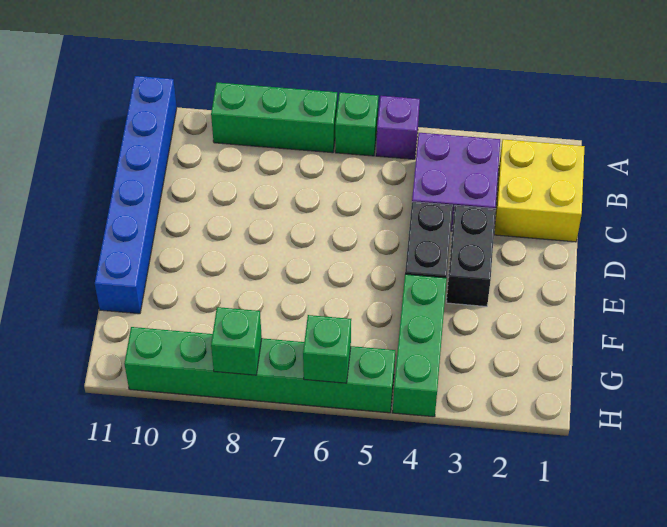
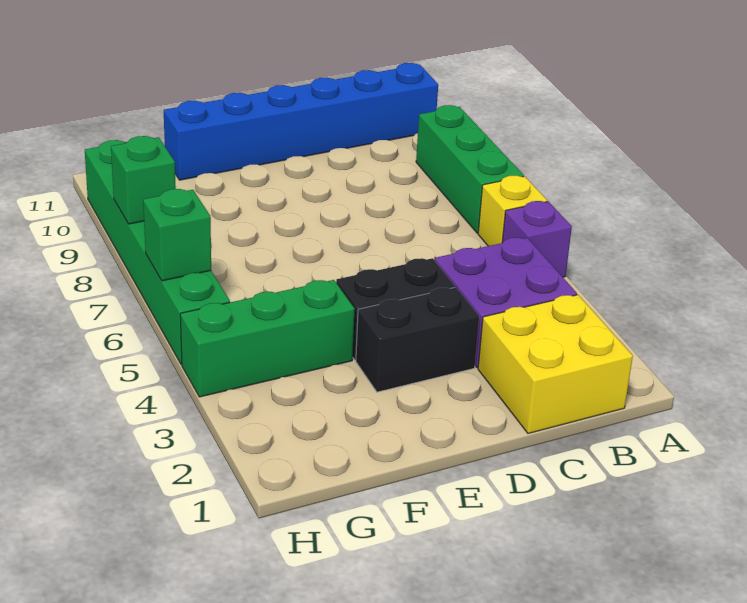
green brick A6 level 1 -> yellow brick A6 level 1

